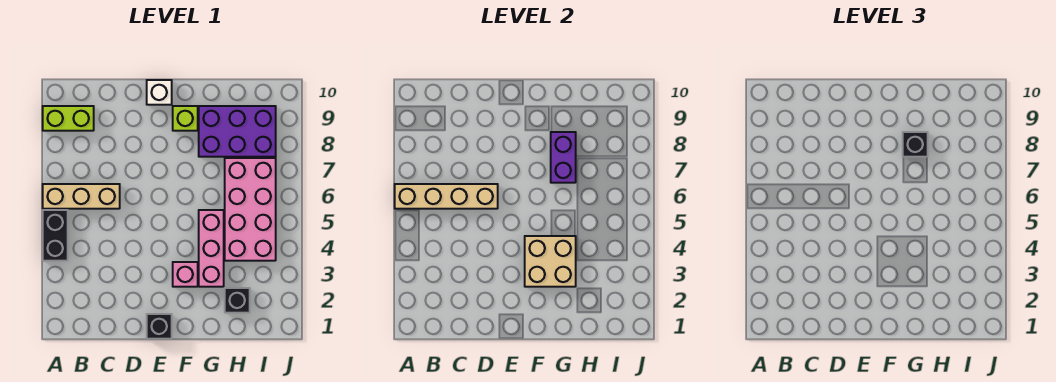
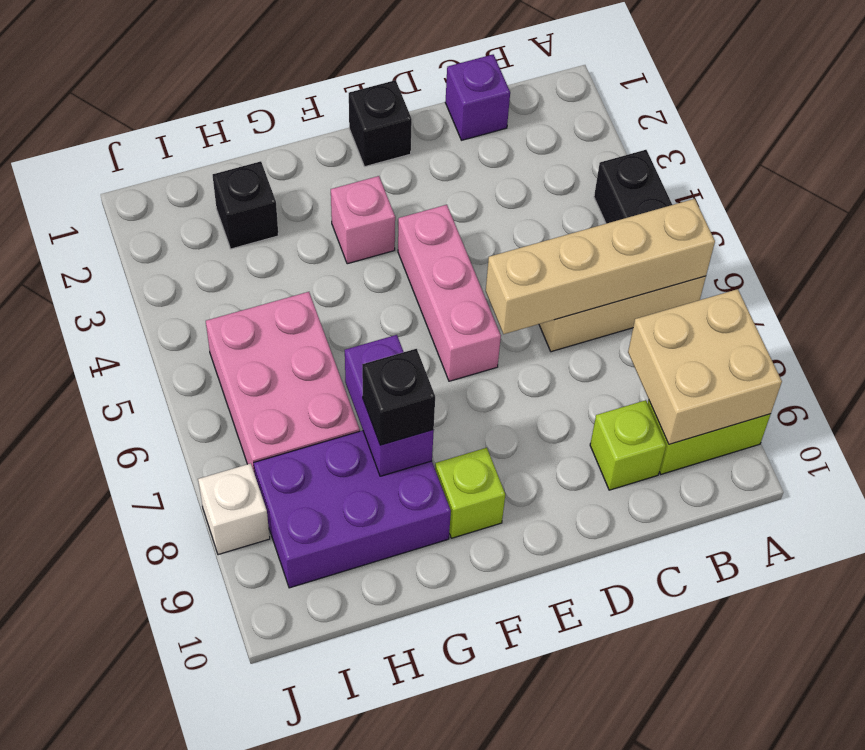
none -> purple brick C1 level 1
none -> lime brick C9 level 1
white brick E10 level 1 -> white brick J8 level 1
tan brick F3:G4 level 2 -> tan brick A8:B9 level 2
pink brick G3:G5 level 1 -> pink brick E4:E6 level 1
pink brick H4:I7 level 1 -> pink brick H5:I7 level 1

